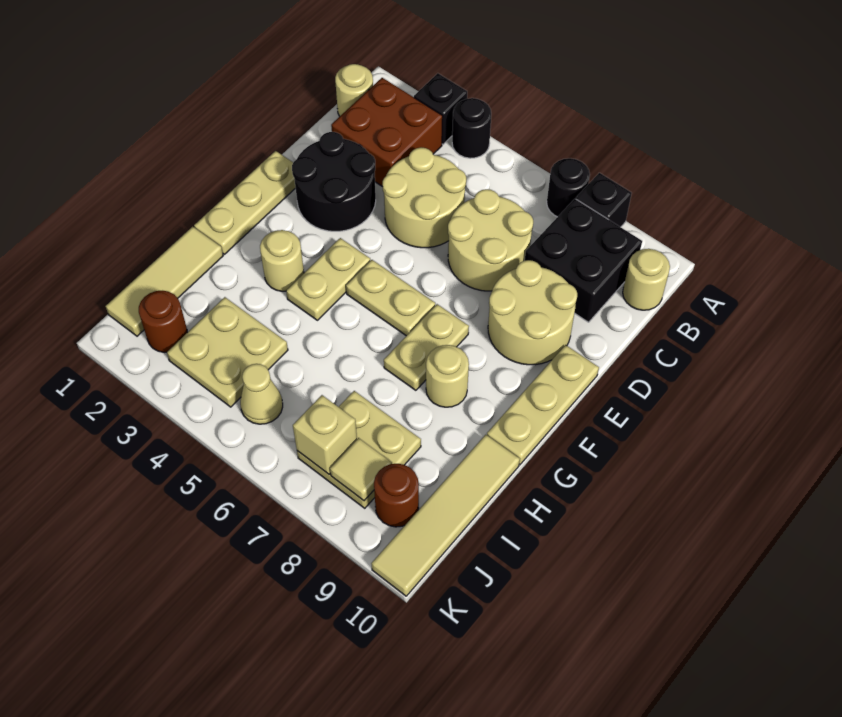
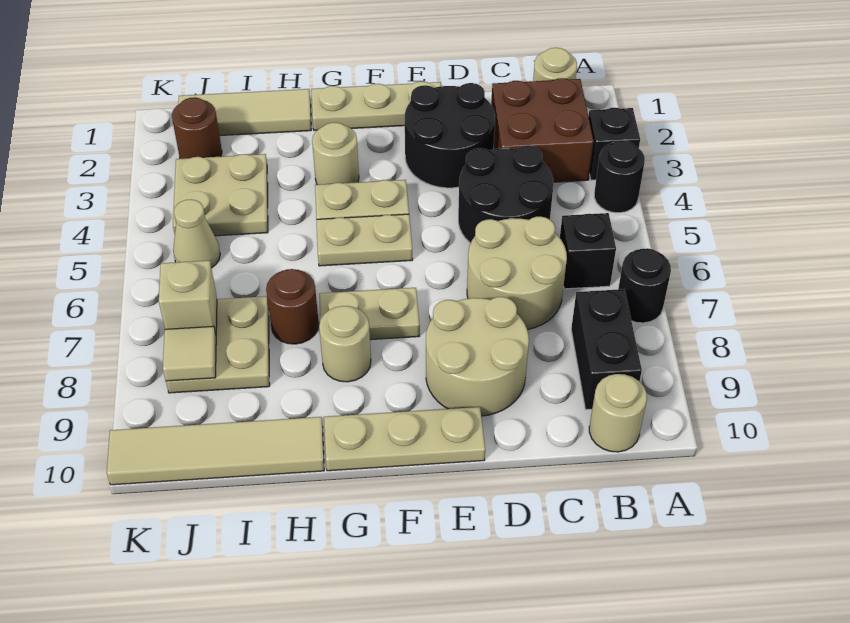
black brick A8 level 1 -> black brick B6 level 1
black brick B8:C9 level 1 -> black brick B8:B9 level 1
tan round brick C4:D5 level 1 -> black round brick C4:D5 level 1
tan plate F5:F6 level 1 -> tan plate F5:G5 level 1
brown round brick J9 level 1 -> brown round brick H7 level 1

